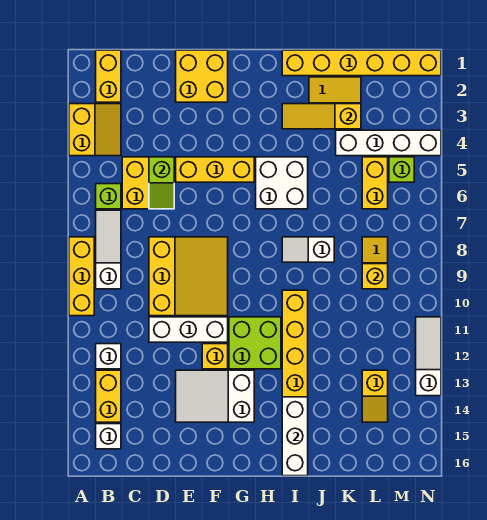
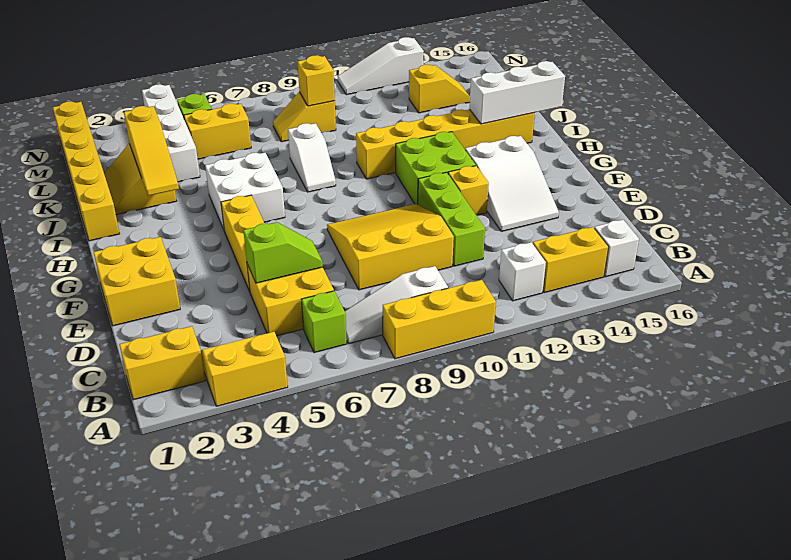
white brick D11:F11 level 1 -> lime brick D11:F11 level 1

